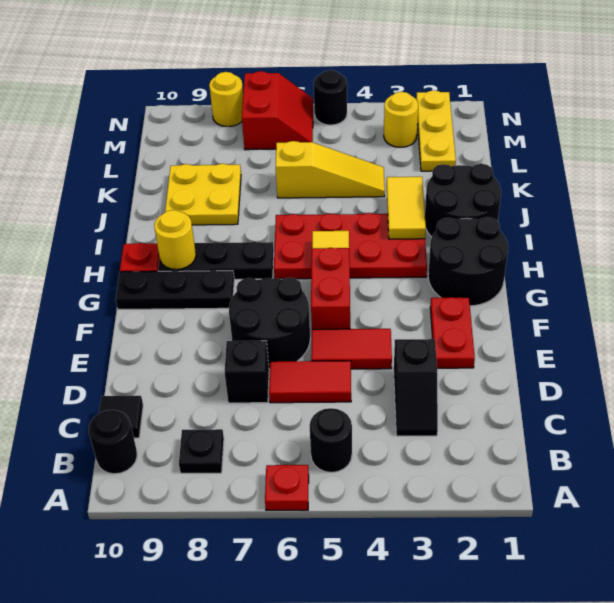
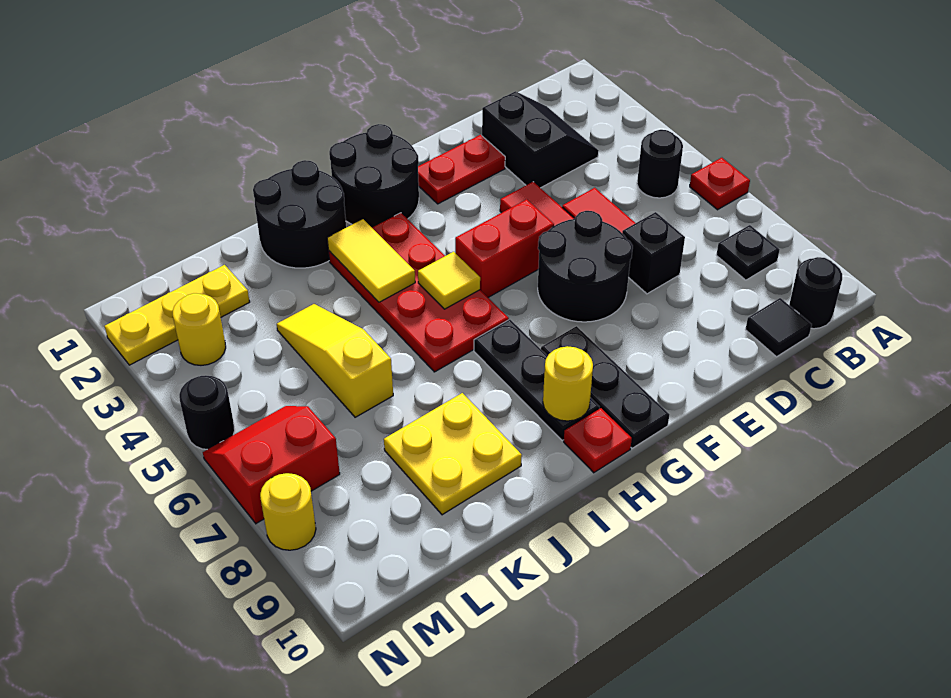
black slope C3:D3 level 1 top D -> black slope C2:D3 level 1 top D
yellow tile I3:J3 level 2 -> yellow tile I3:I4 level 2

